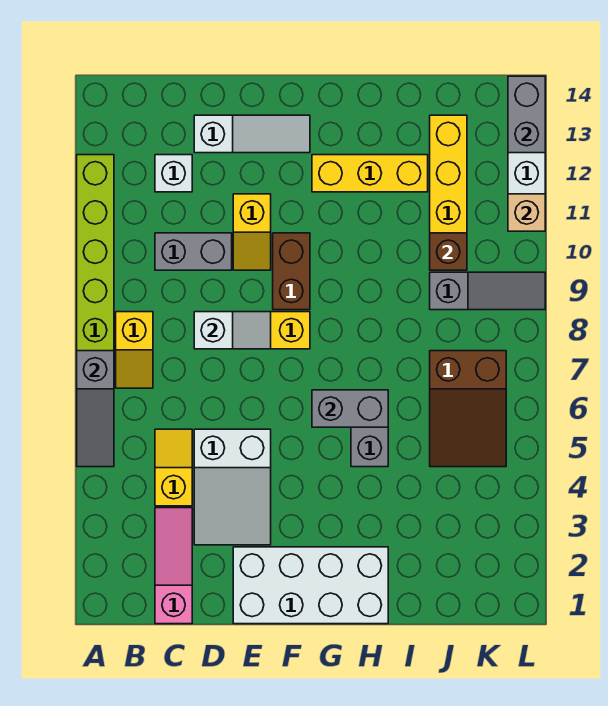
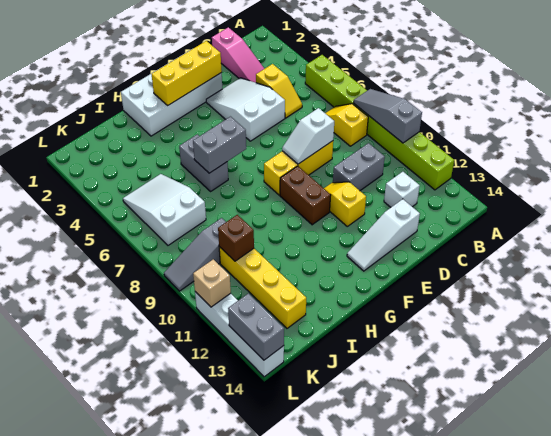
grey slope A5:A7 level 2 top 7 -> grey slope A8:A10 level 2 top 10
yellow brick G12:I12 level 1 -> yellow brick E2:G2 level 2
brown slope J5:K7 level 1 top 7 -> white slope J5:K7 level 1 top 7

